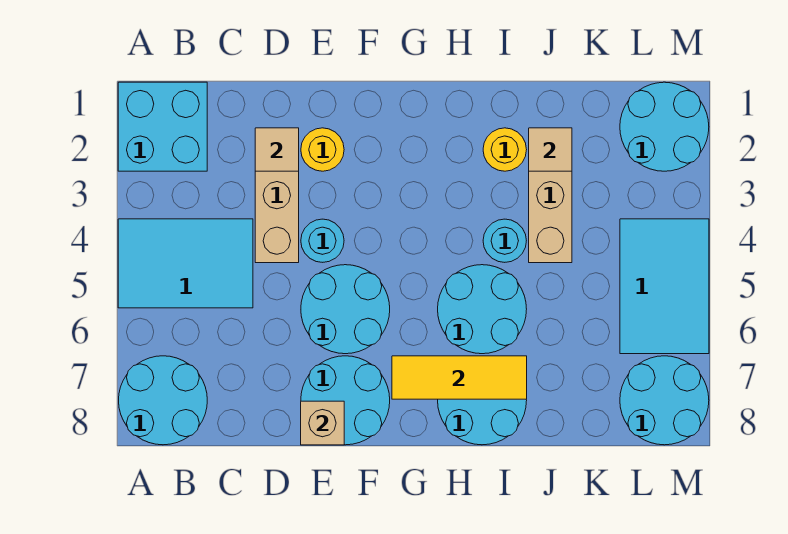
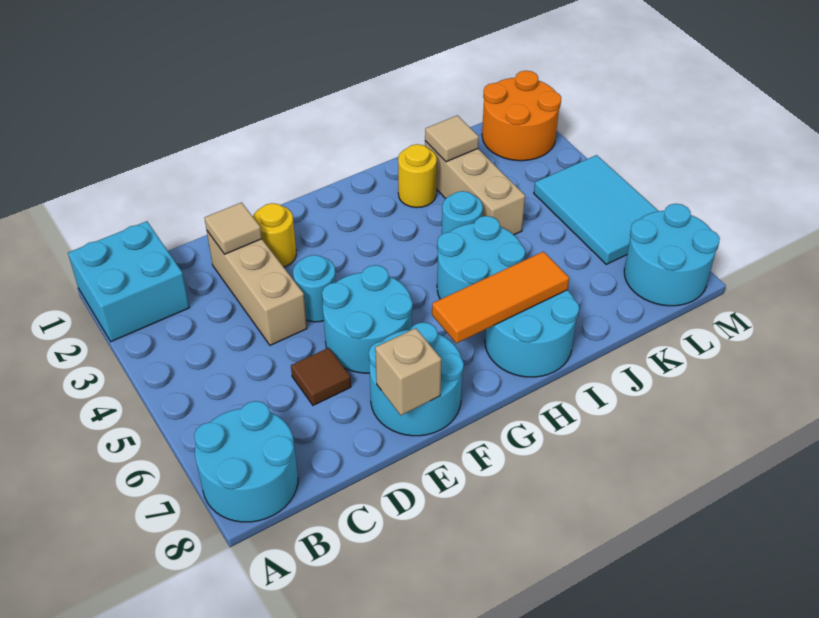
cyan tile A4:C5 level 1 -> none
none -> brown tile D6 level 1
yellow tile G7:I7 level 2 -> orange tile G7:I7 level 2
cyan round brick L1:M2 level 1 -> orange round brick L1:M2 level 1

